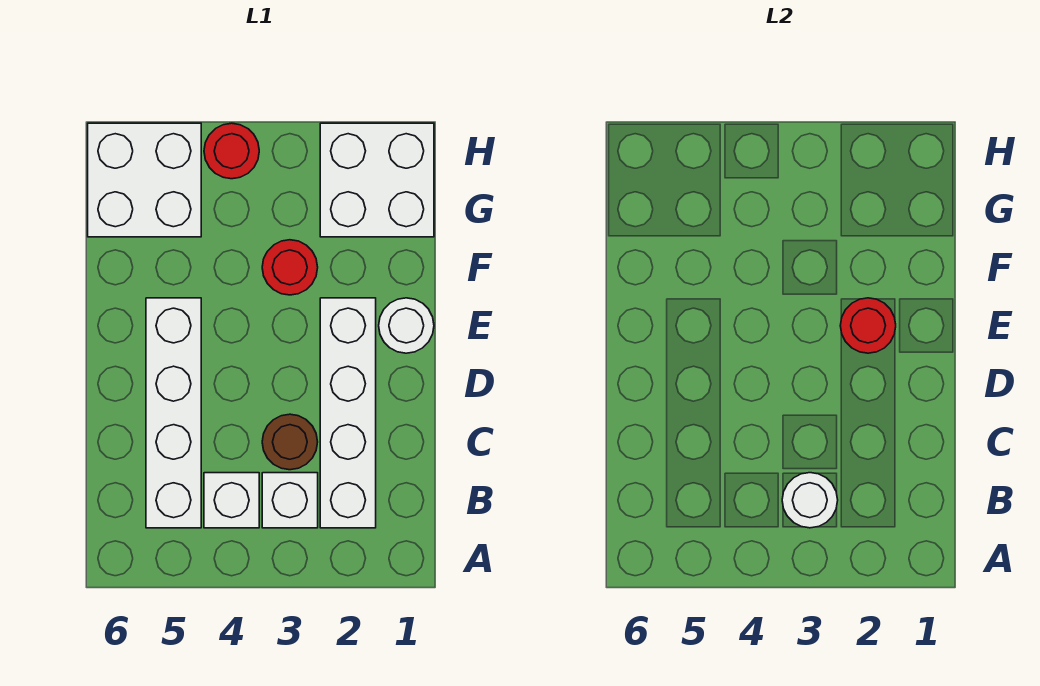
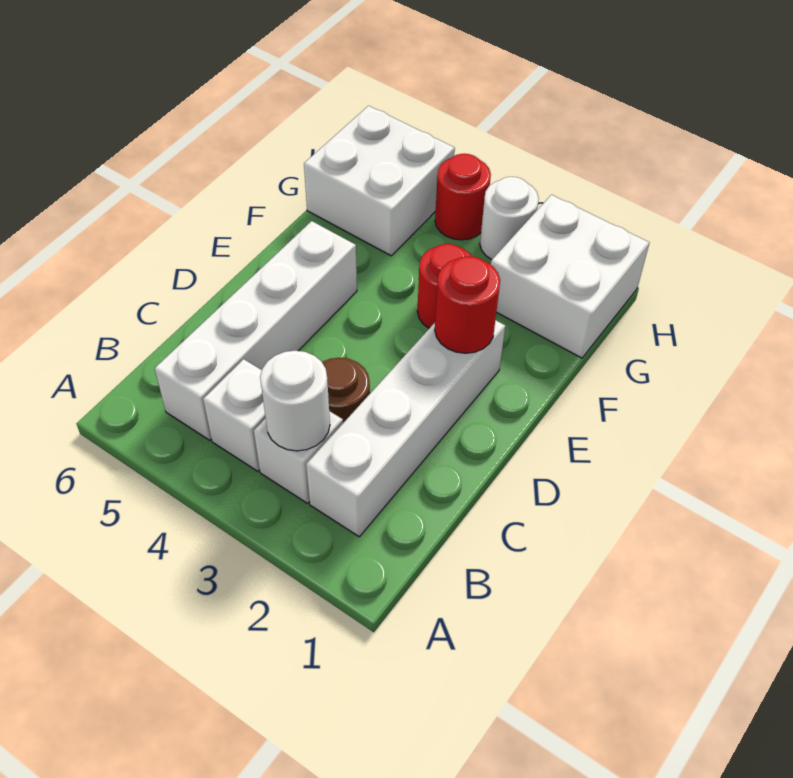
white round brick E1 level 1 -> white round brick H3 level 1

